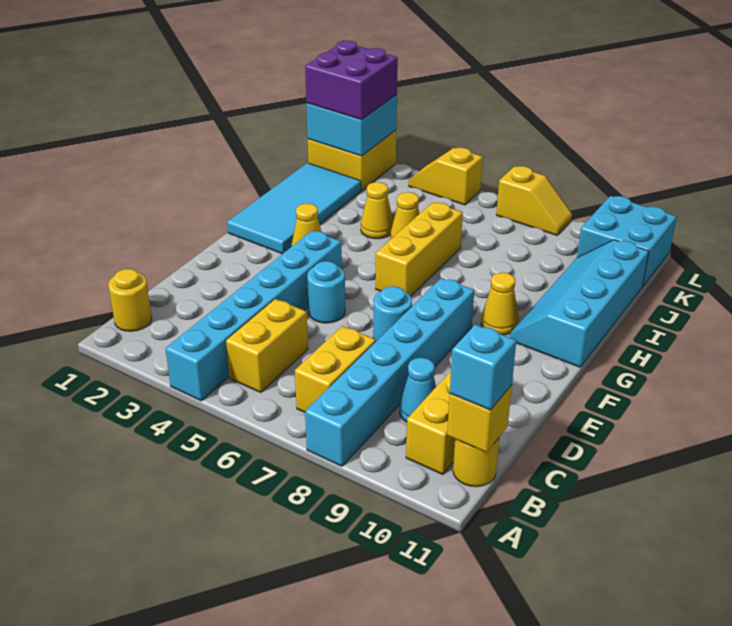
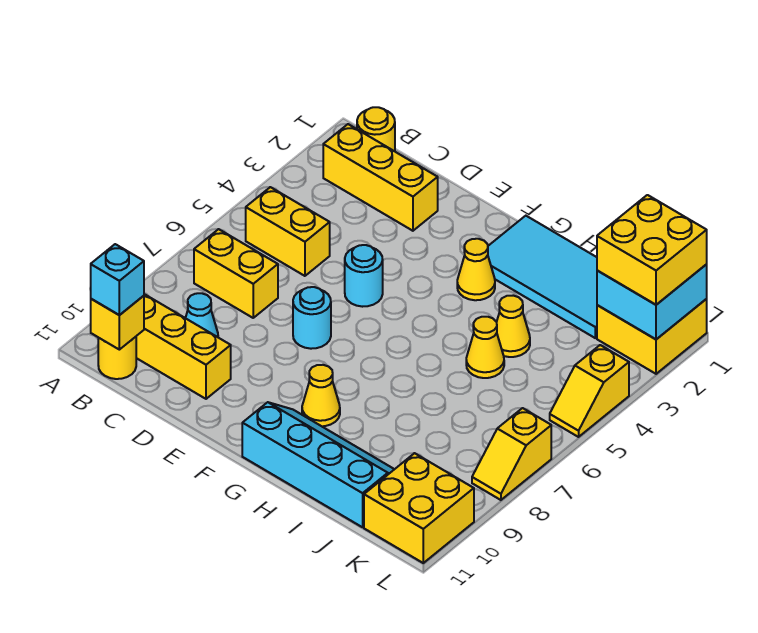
cyan brick A4:F4 level 1 -> none
cyan brick A8:F8 level 1 -> none
yellow brick G6:I6 level 1 -> yellow brick B2:D2 level 1
purple brick K1:L2 level 3 -> yellow brick K1:L2 level 3
cyan brick K10:L11 level 1 -> yellow brick K10:L11 level 1
yellow slope L4:L5 level 1 top 5 -> yellow slope L4:L5 level 1 top 4

